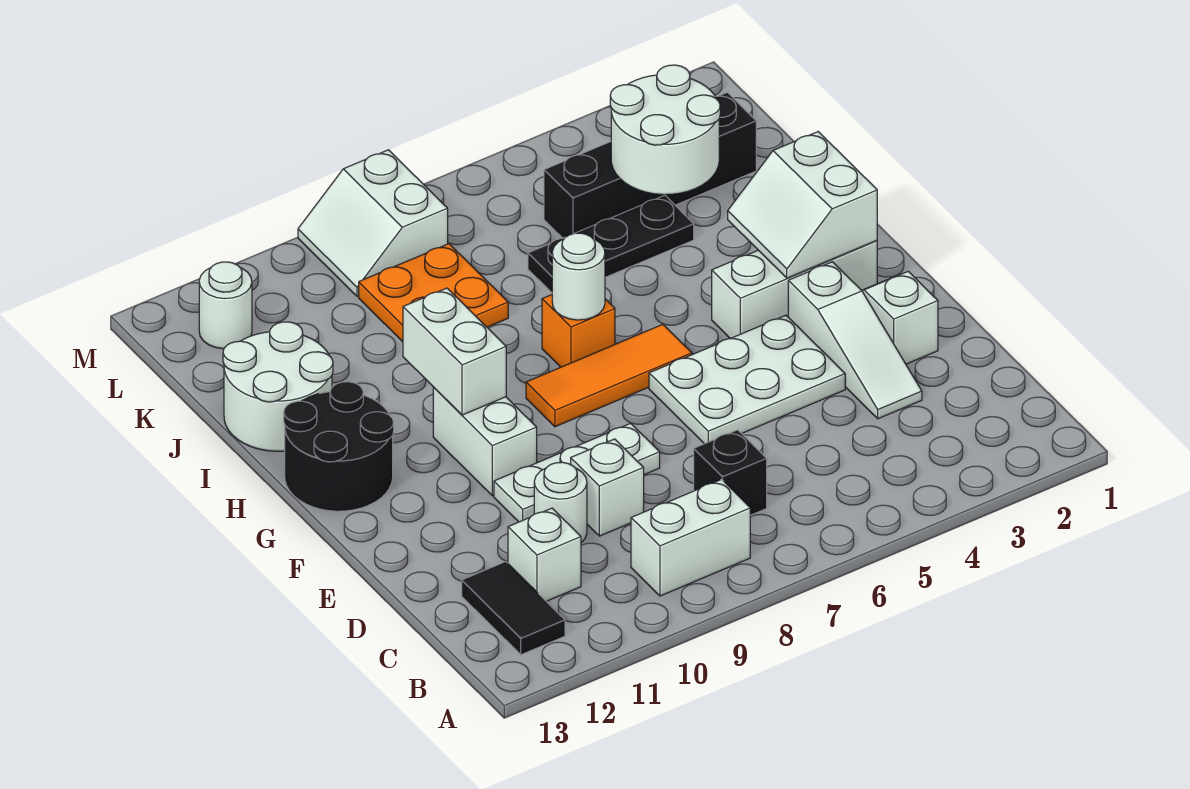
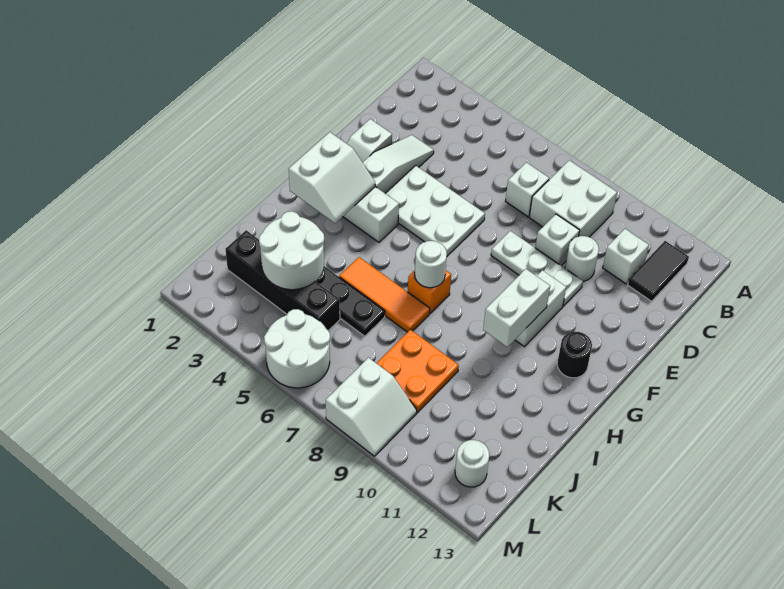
white brick B8:B9 level 1 -> white brick B8:C9 level 1
black brick C7 level 1 -> white brick C7 level 1
orange tile G6:G8 level 1 -> orange tile I5:I7 level 1
black round brick G12:H13 level 1 -> black round brick G12 level 1
white round brick I12:J13 level 1 -> white round brick L5:M6 level 1

